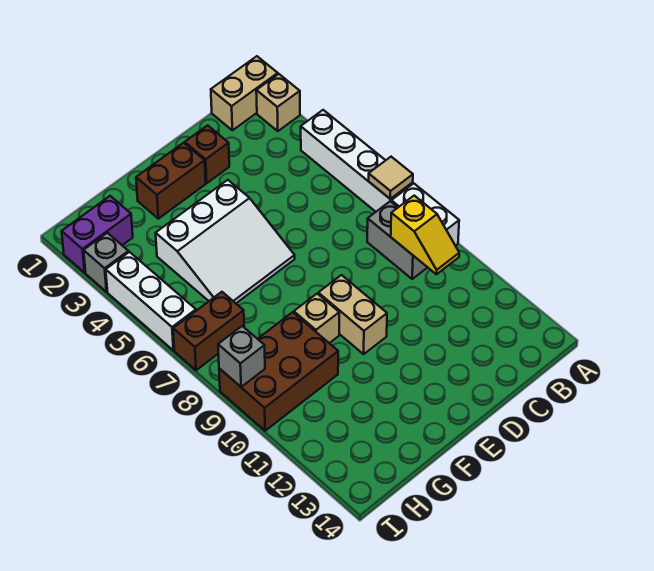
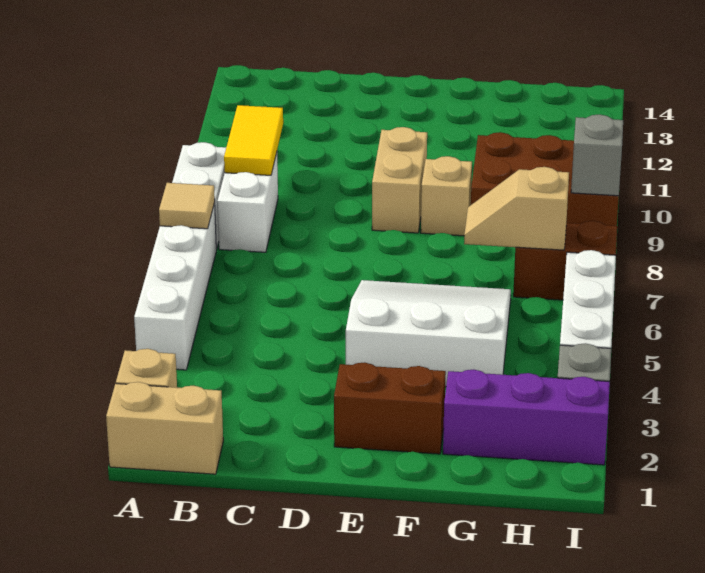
grey brick B8:B9 level 1 -> white brick B8:B9 level 1
yellow slope B9:B10 level 2 top 9 -> yellow tile B9:B10 level 2
brown brick D2 level 1 -> none
none -> tan slope G7:H7 level 2 top H
purple brick H2:I2 level 1 -> purple brick G2:I2 level 1

